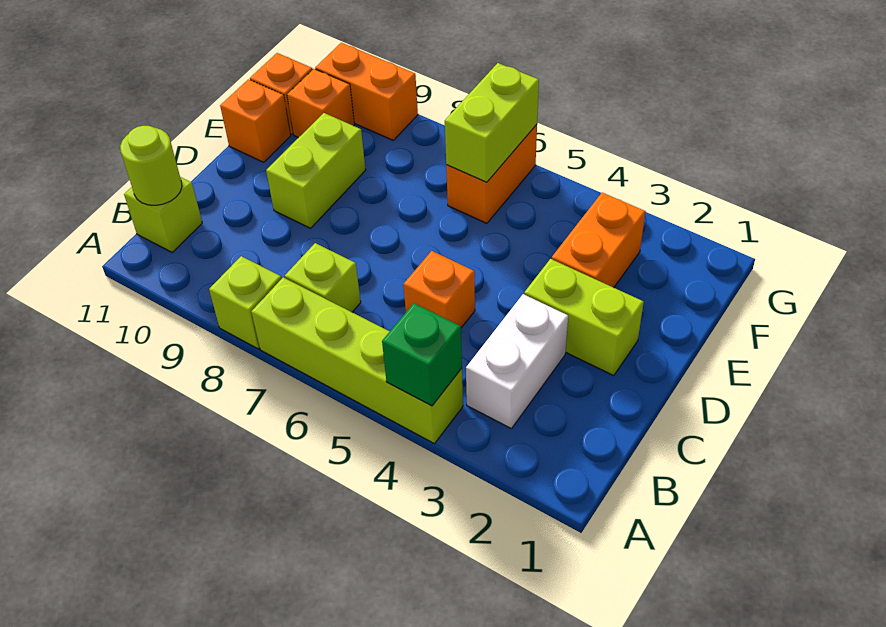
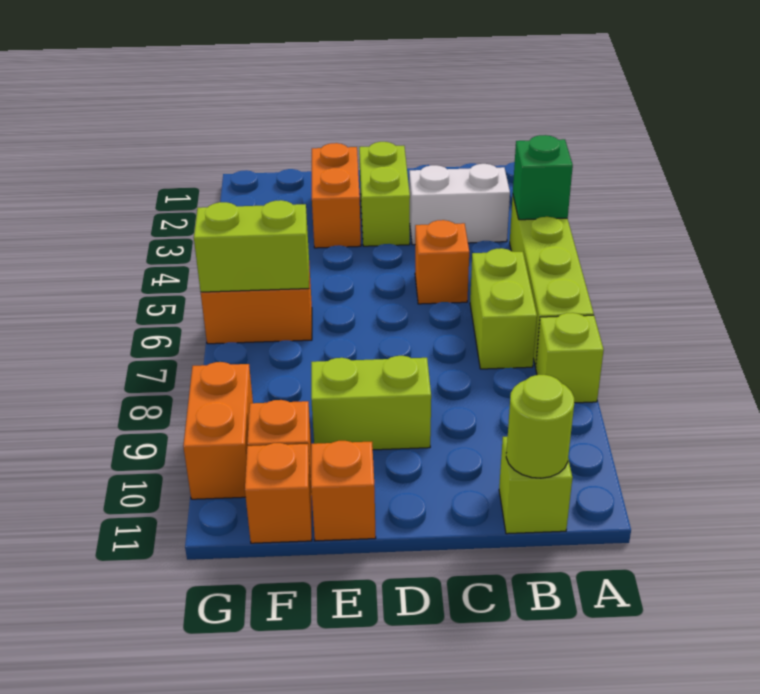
lime brick B7 level 1 -> lime brick B6:B7 level 1
orange brick E3:F3 level 1 -> orange brick E2:E3 level 1

